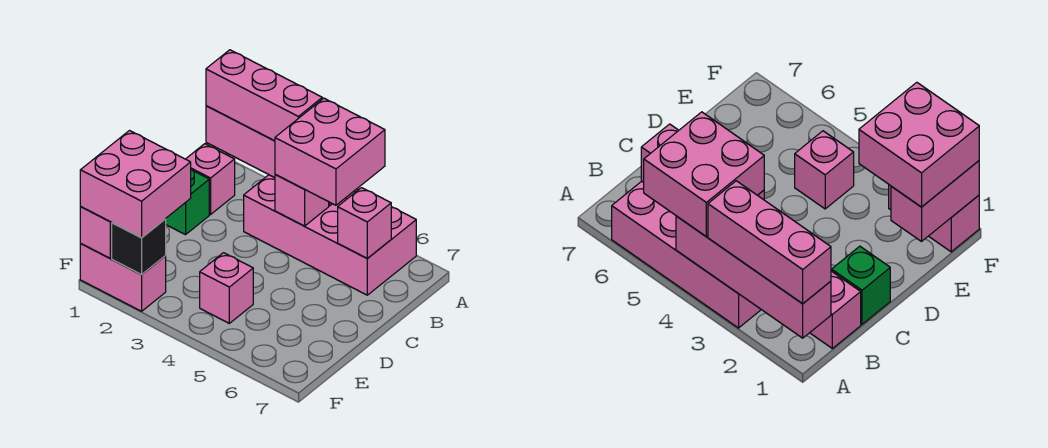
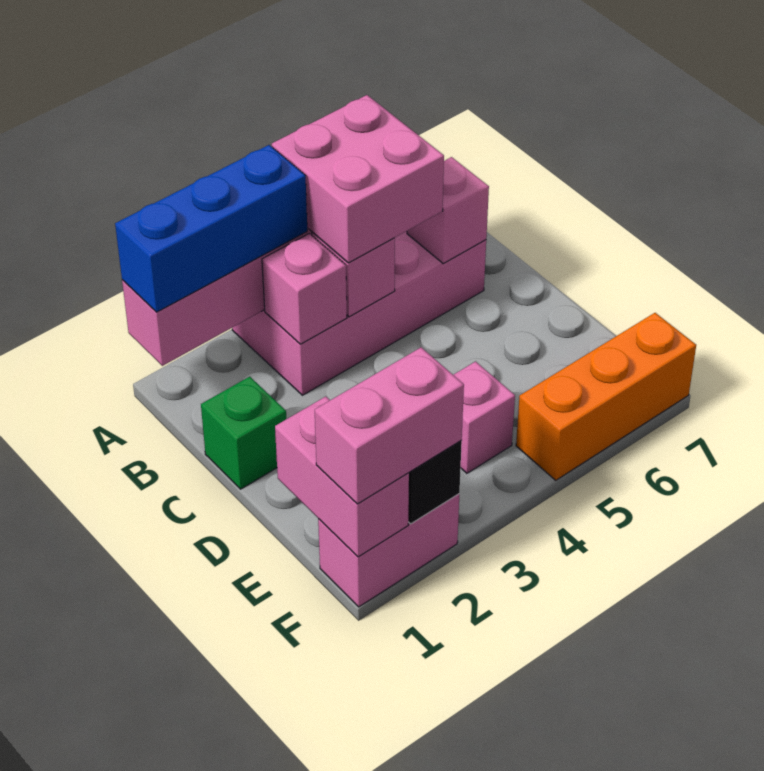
pink brick A1:A3 level 3 -> blue brick A1:A3 level 3
pink brick B1 level 1 -> pink brick B3 level 2
pink brick E1:F2 level 3 -> pink brick F1:F2 level 3
none -> orange brick F5:F7 level 1

